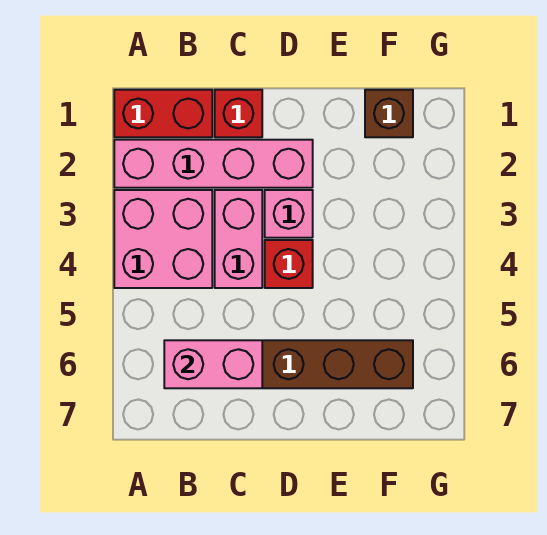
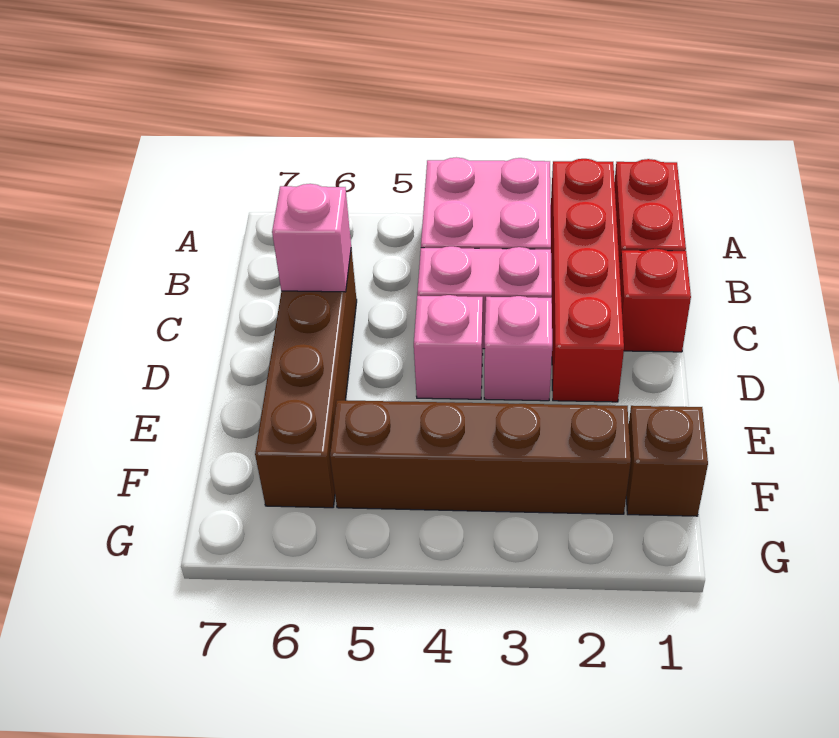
pink brick A2:D2 level 1 -> red brick A2:D2 level 1
pink brick B6:C6 level 2 -> pink brick C6 level 2
red brick D4 level 1 -> pink brick D4 level 1
none -> brown brick F2:F5 level 1

